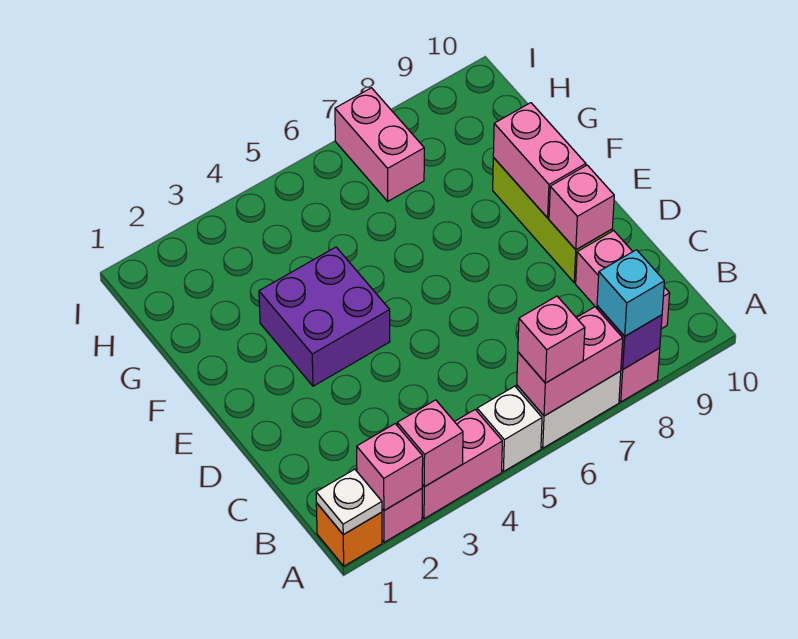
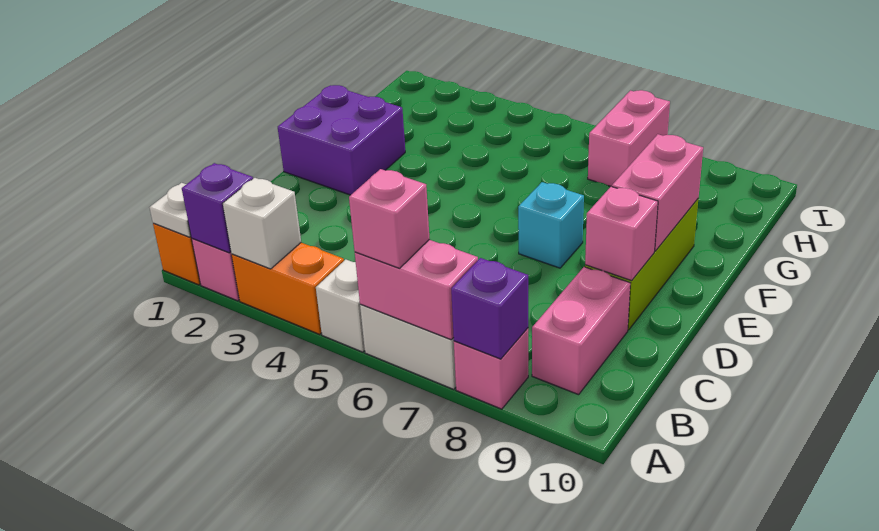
pink brick A2 level 2 -> purple brick A2 level 2
pink brick A3:A4 level 1 -> orange brick A3:A4 level 1
pink brick A3 level 2 -> white brick A3 level 2
cyan brick A8 level 3 -> cyan brick E7 level 1
purple brick E3:F4 level 1 -> purple brick E1:F2 level 1

